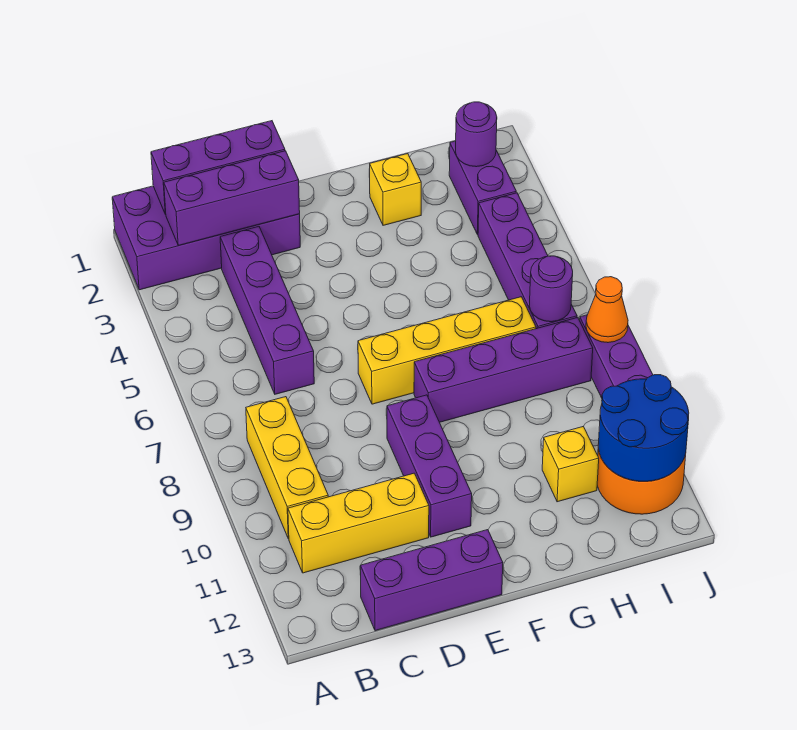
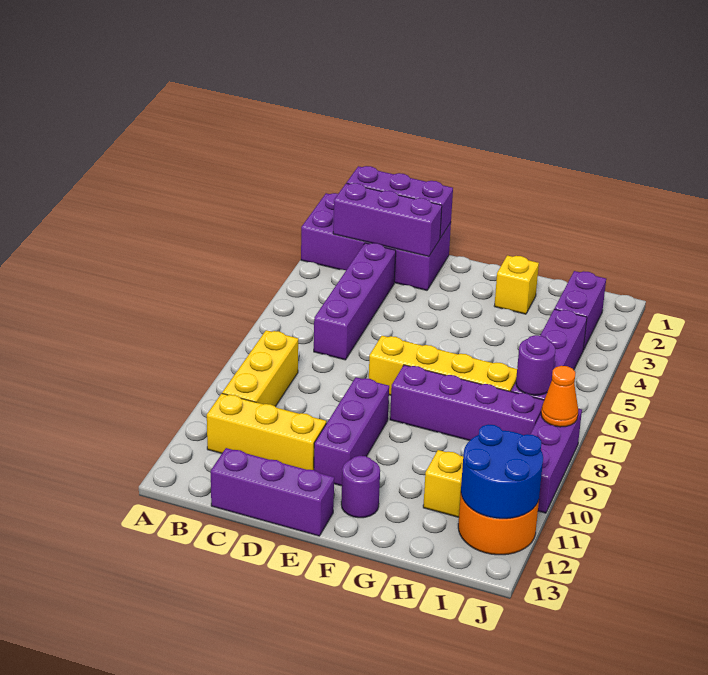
purple round brick I2 level 2 -> purple round brick F12 level 1

